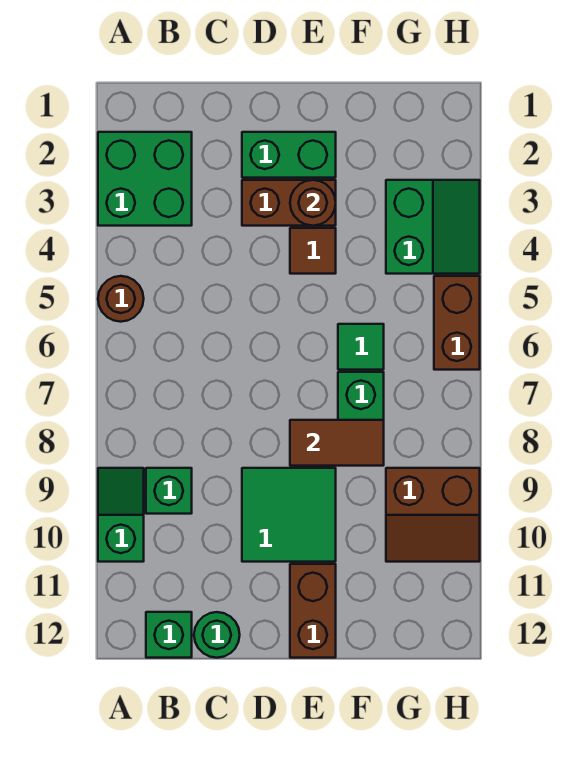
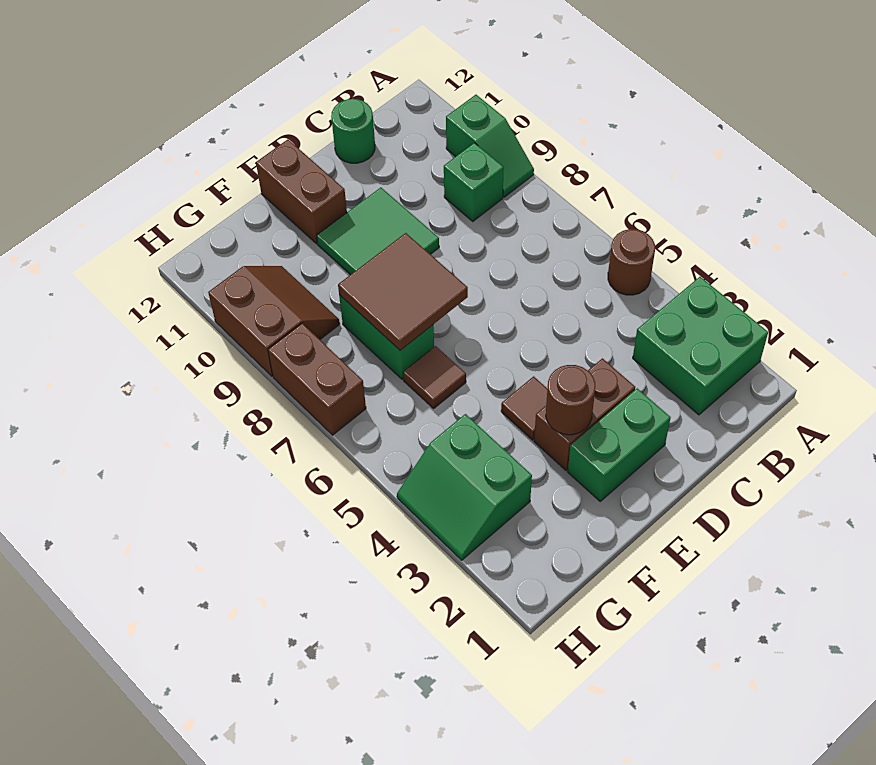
green brick B12 level 1 -> none
brown tile E8:F8 level 2 -> brown tile E7:F8 level 2
green tile F6 level 1 -> brown tile F6 level 1
brown slope G9:H10 level 1 top 9 -> brown slope G9:H10 level 1 top H
brown brick H5:H6 level 1 -> brown brick H7:H8 level 1

